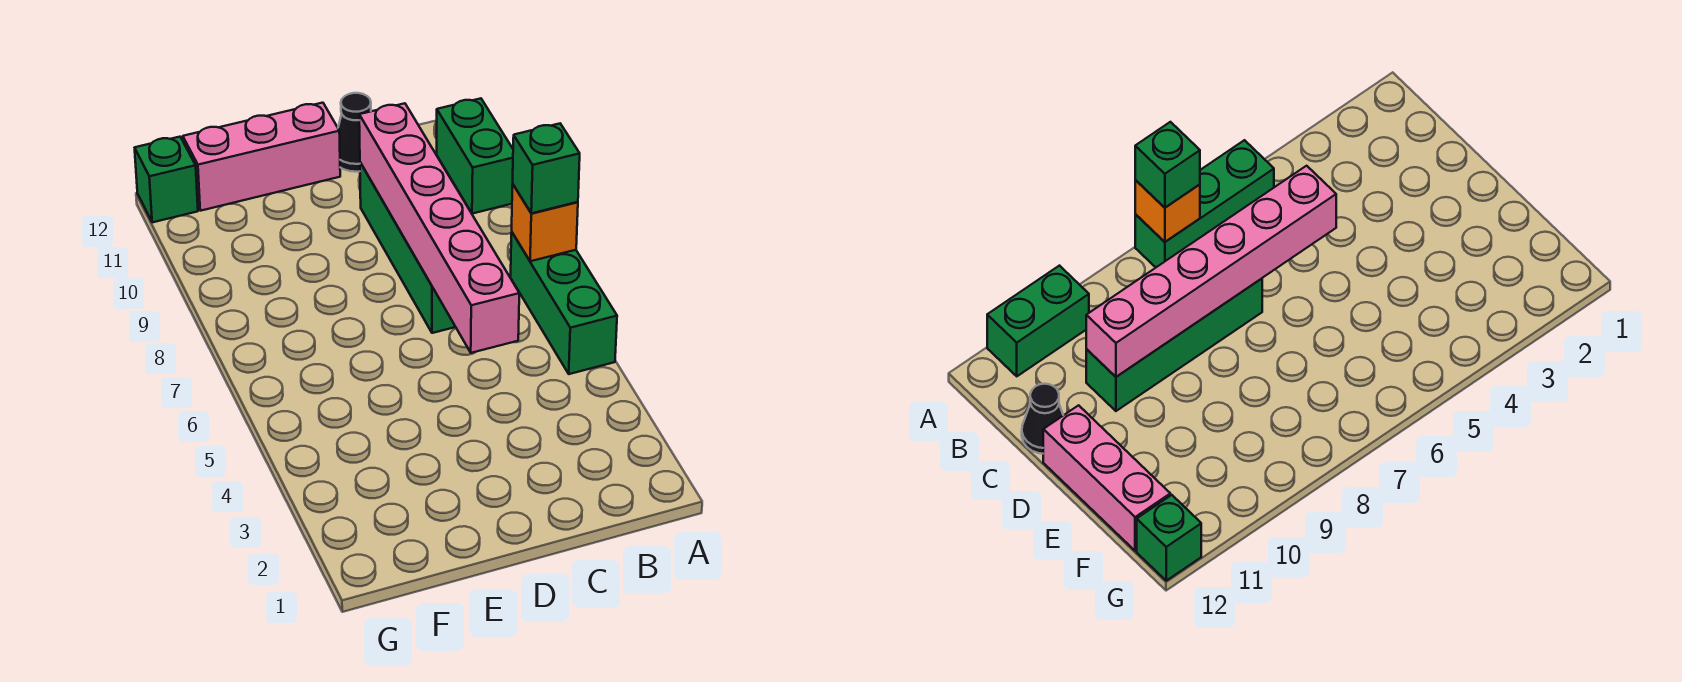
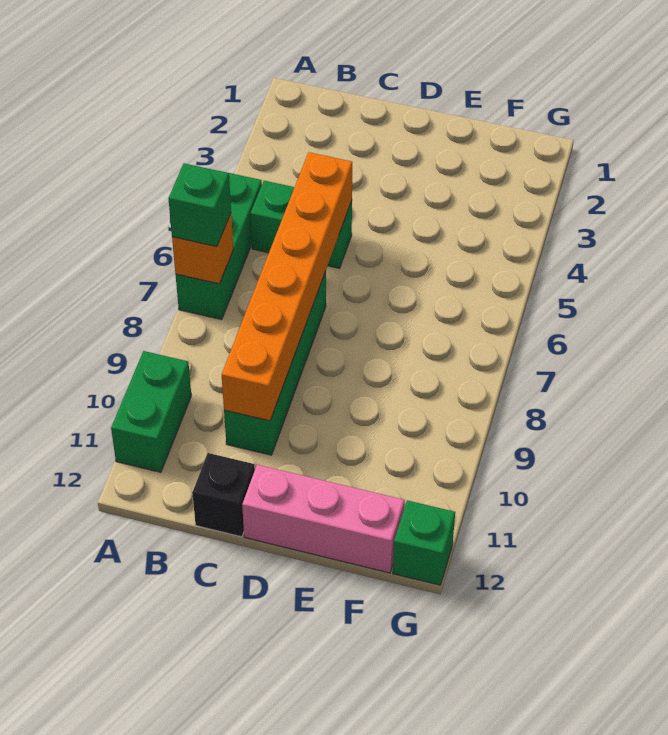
none -> green brick B5:C5 level 1
pink brick C5:C10 level 2 -> orange brick C5:C10 level 2
black cone C12 level 1 -> black brick C12 level 1

